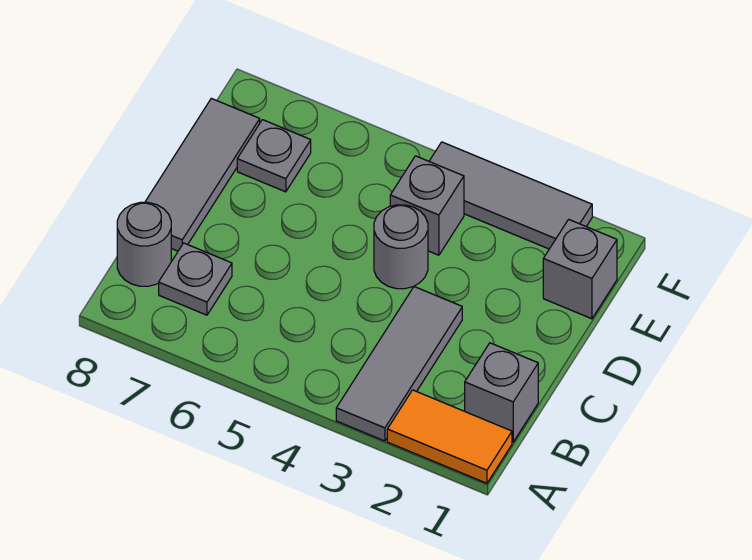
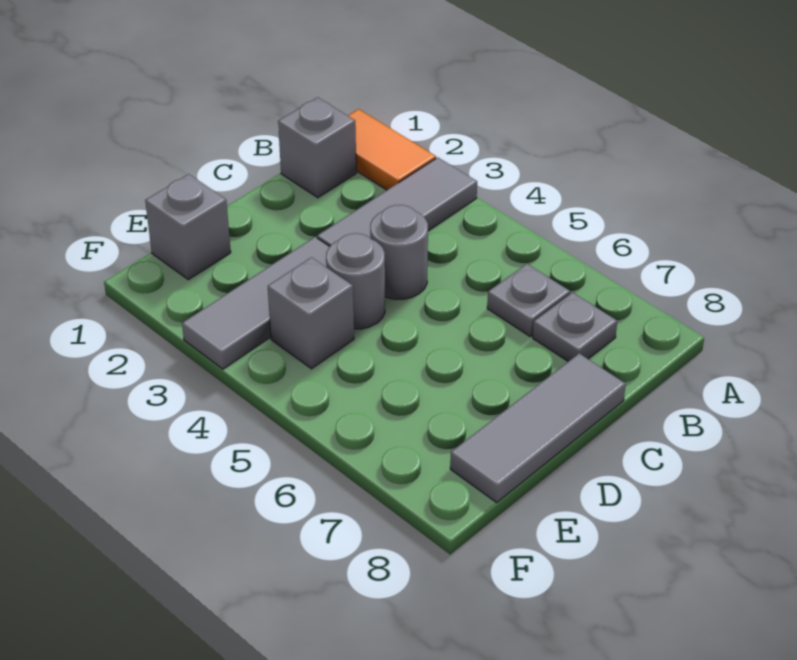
grey round brick B8 level 1 -> grey round brick C4 level 1
grey plate E7 level 1 -> grey plate B6 level 1
grey tile F2:F4 level 1 -> grey tile D3:F3 level 1

